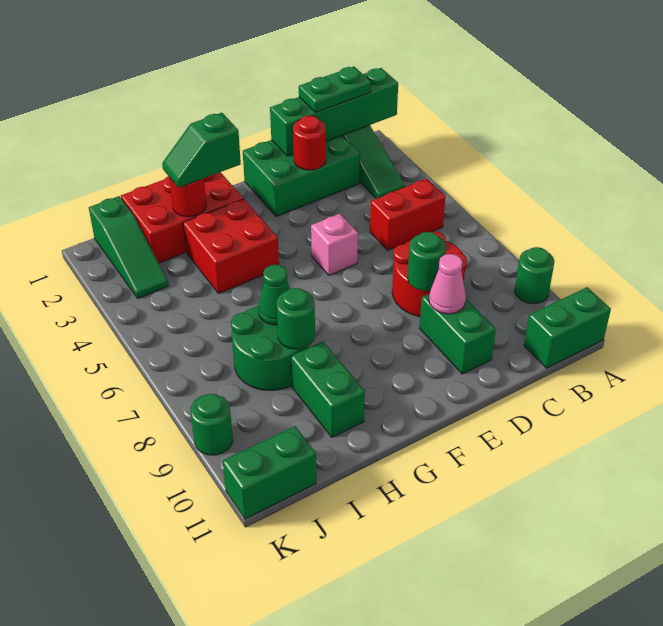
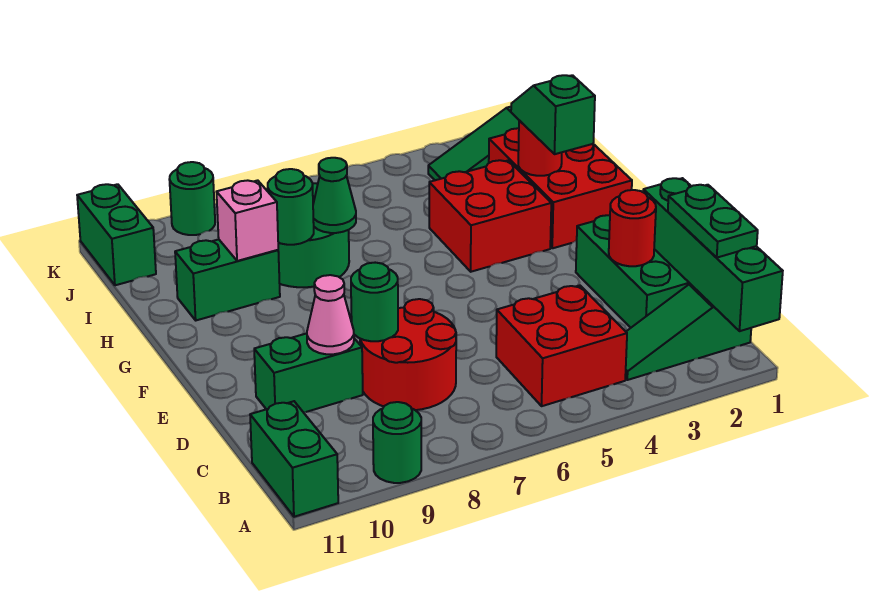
red brick B5:C5 level 1 -> red brick B4:C5 level 1
pink brick E5 level 1 -> pink brick H9 level 2

